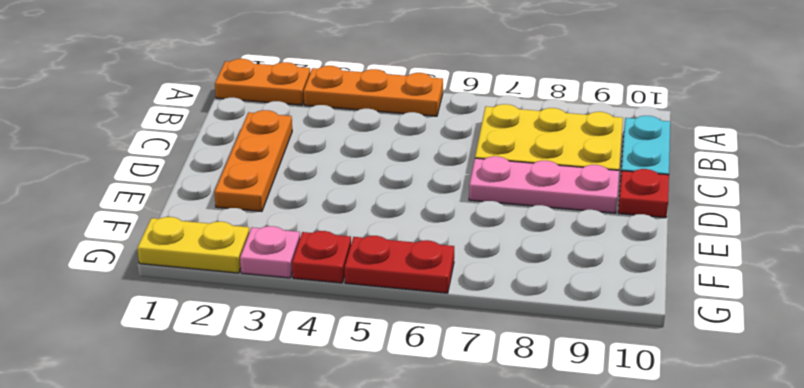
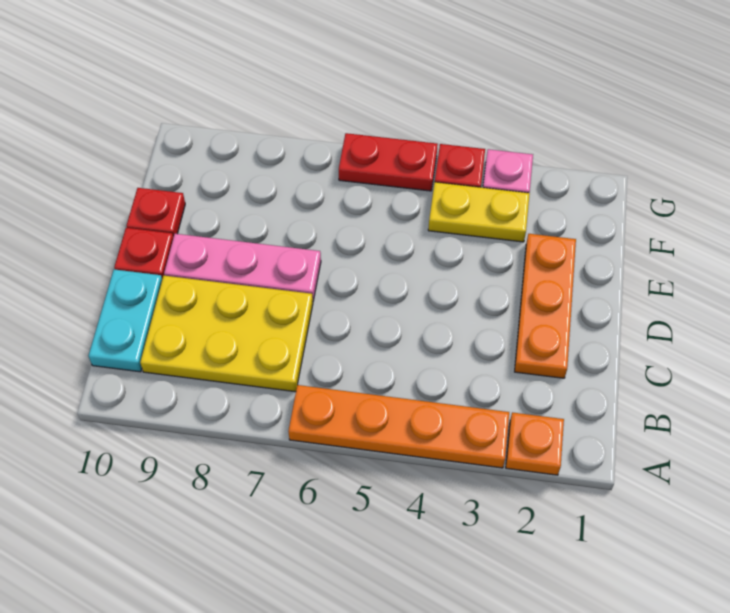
orange plate A1:A2 level 1 -> orange plate A2 level 1
orange plate A3:A5 level 1 -> orange plate A3:A6 level 1
none -> red plate E10 level 1
yellow plate G1:G2 level 1 -> yellow plate F3:F4 level 1

